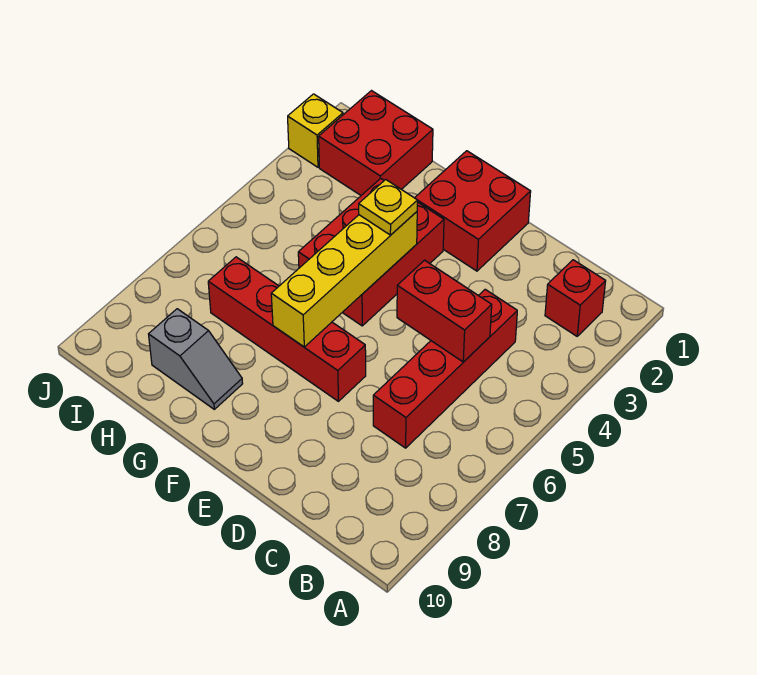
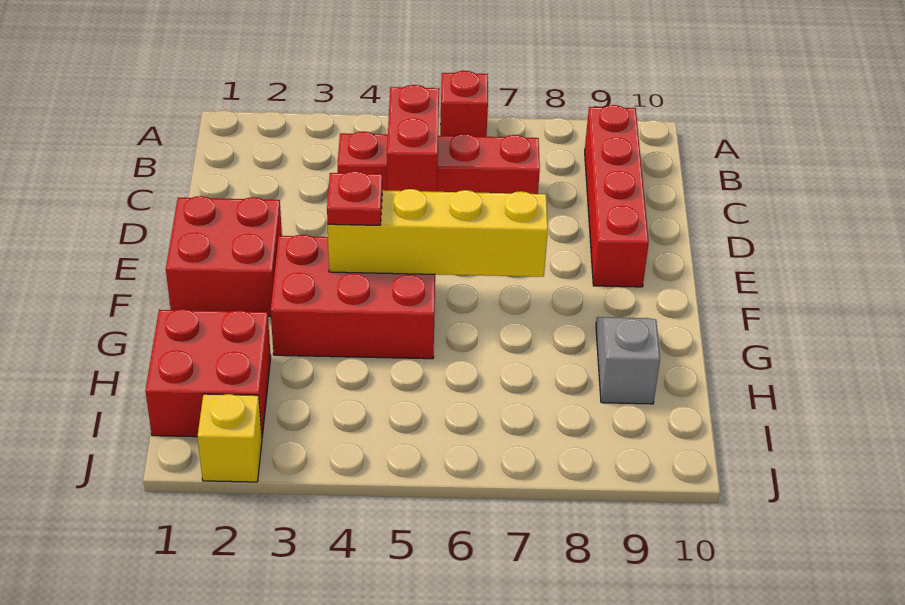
red brick B2 level 1 -> red brick A6 level 1
red brick E7:H7 level 1 -> red brick B9:E9 level 1
yellow plate F4 level 3 -> red plate F4 level 3

